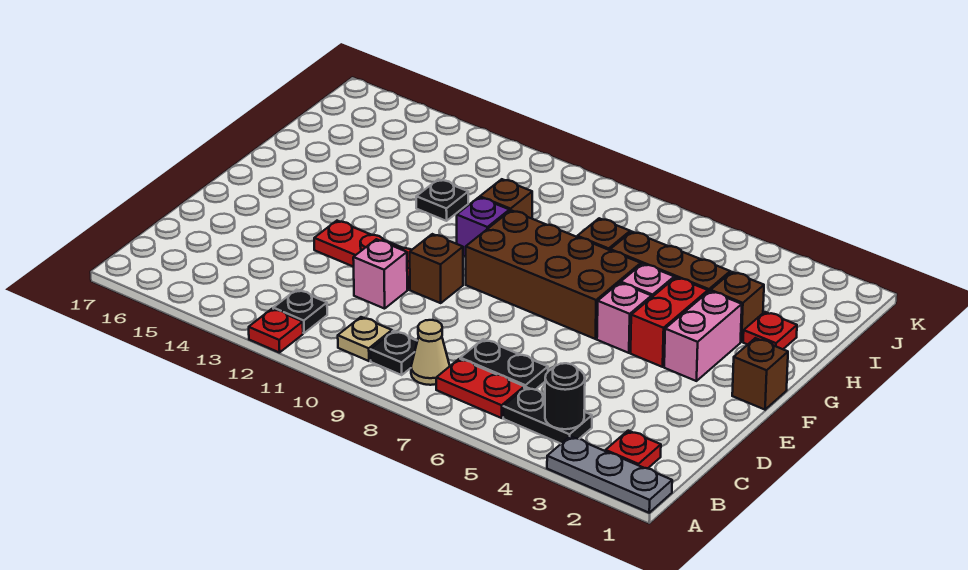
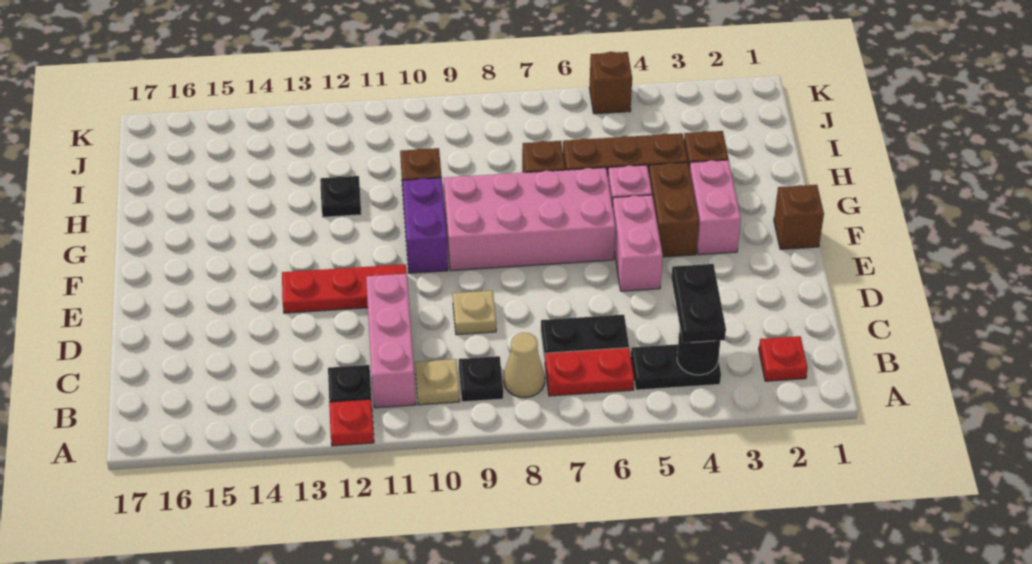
grey plate A1:A3 level 1 -> none
none -> black plate B4:C4 level 3
none -> tan plate D9 level 1
pink brick D11 level 1 -> pink brick B11:D11 level 1
brown brick E10 level 1 -> brown brick K5 level 1
red brick F4:G4 level 1 -> brown brick F4:G4 level 1
pink brick F5 level 1 -> pink brick E5:F5 level 1
brown brick F6:G9 level 1 -> pink brick F6:G9 level 1
purple brick G10 level 1 -> purple brick F10:G10 level 1
red plate H2 level 1 -> none

